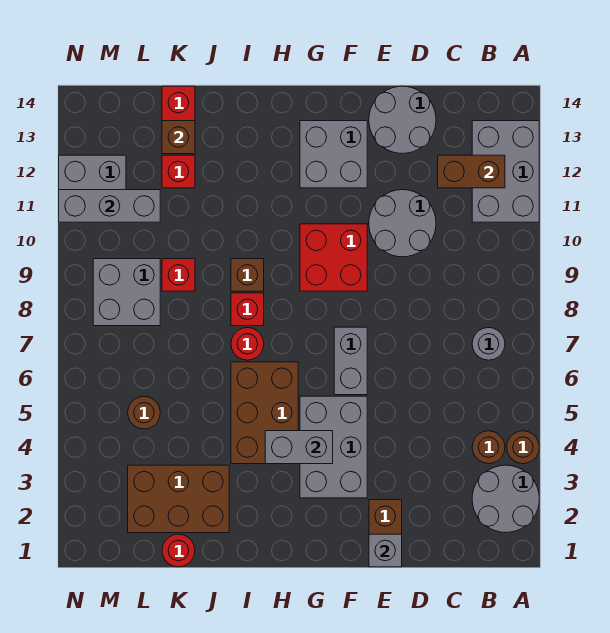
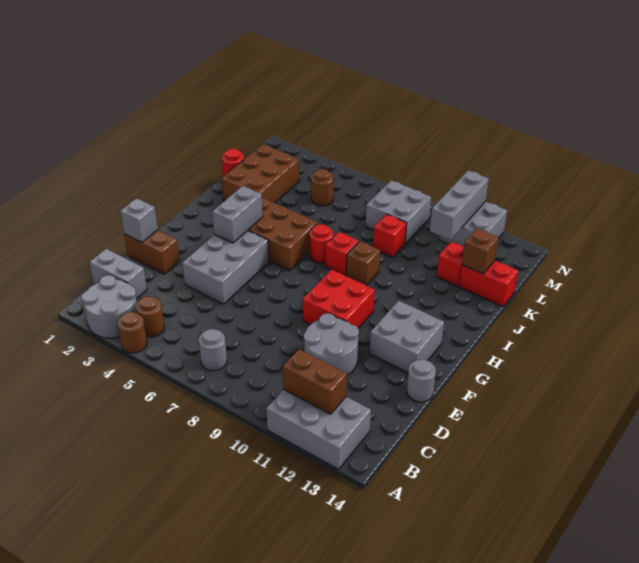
brown brick B12:C12 level 2 -> brown brick B11:B12 level 2
grey round brick D13:E14 level 1 -> grey round brick E14 level 1
grey brick F3:G5 level 1 -> grey brick E4:G5 level 1
grey brick F6:F7 level 1 -> grey brick C1:C2 level 1

